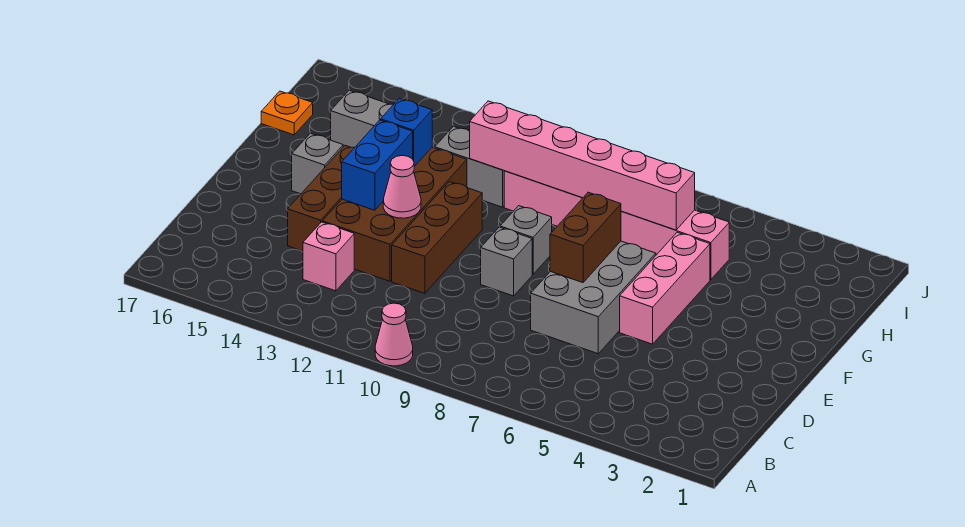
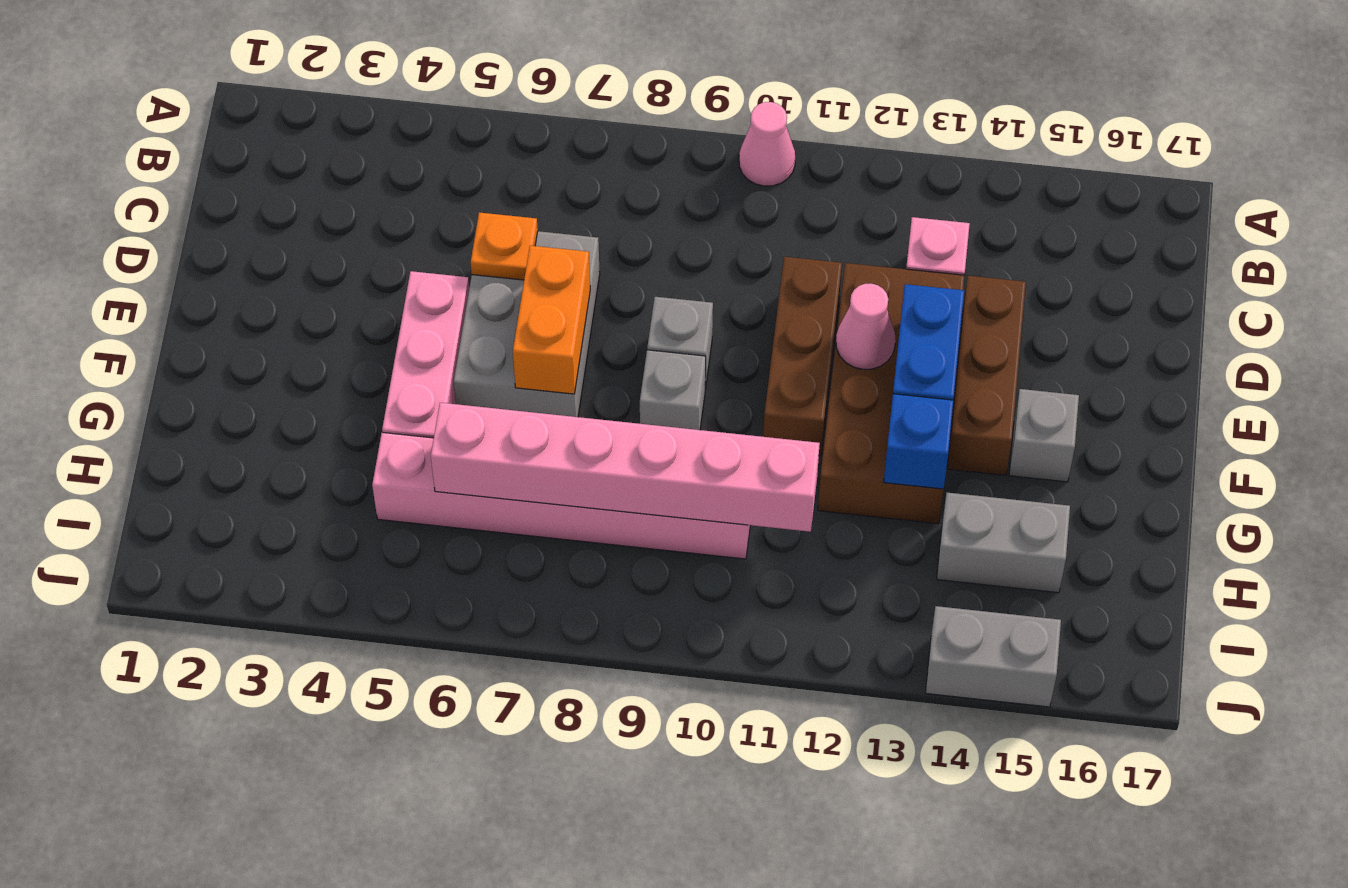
brown brick E7:F7 level 2 -> orange brick E7:F7 level 2
grey brick H11:H12 level 1 -> grey brick J14:J15 level 1
orange plate H17 level 1 -> orange plate D6 level 2

